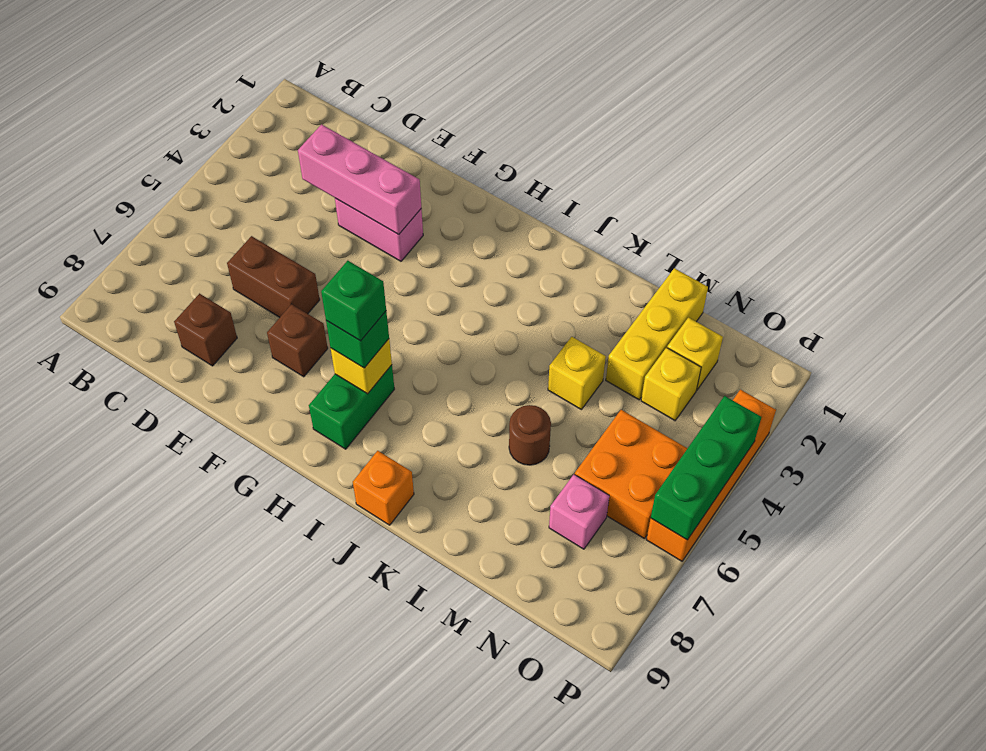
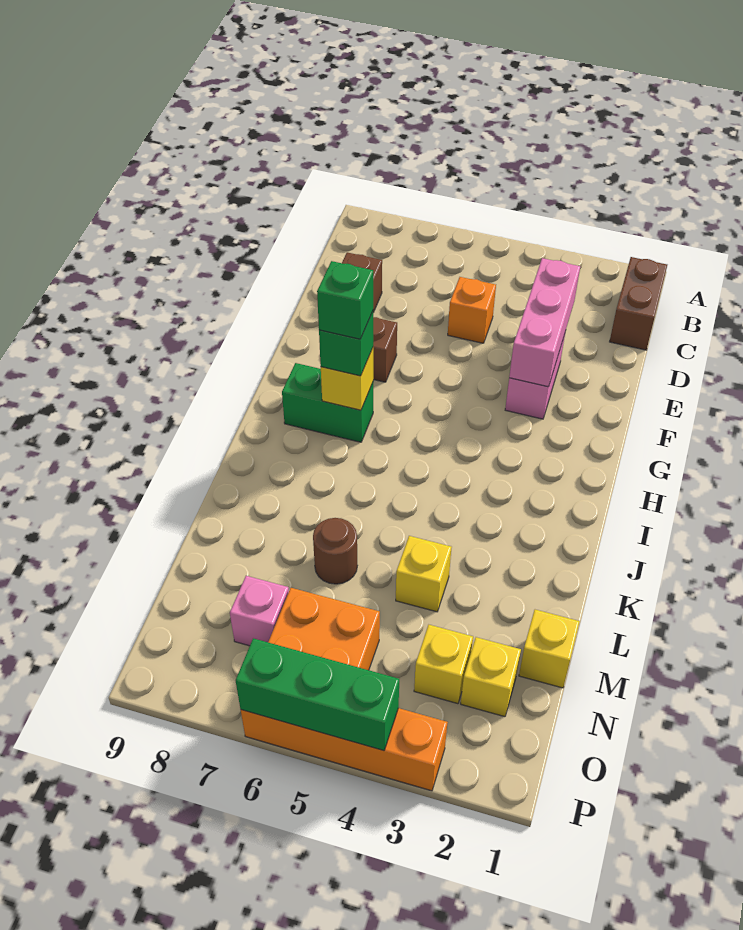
brown brick D6:E6 level 1 -> brown brick B1:C1 level 1
orange brick J9 level 1 -> orange brick D5 level 1
yellow brick M1:M3 level 1 -> yellow brick M1 level 1

